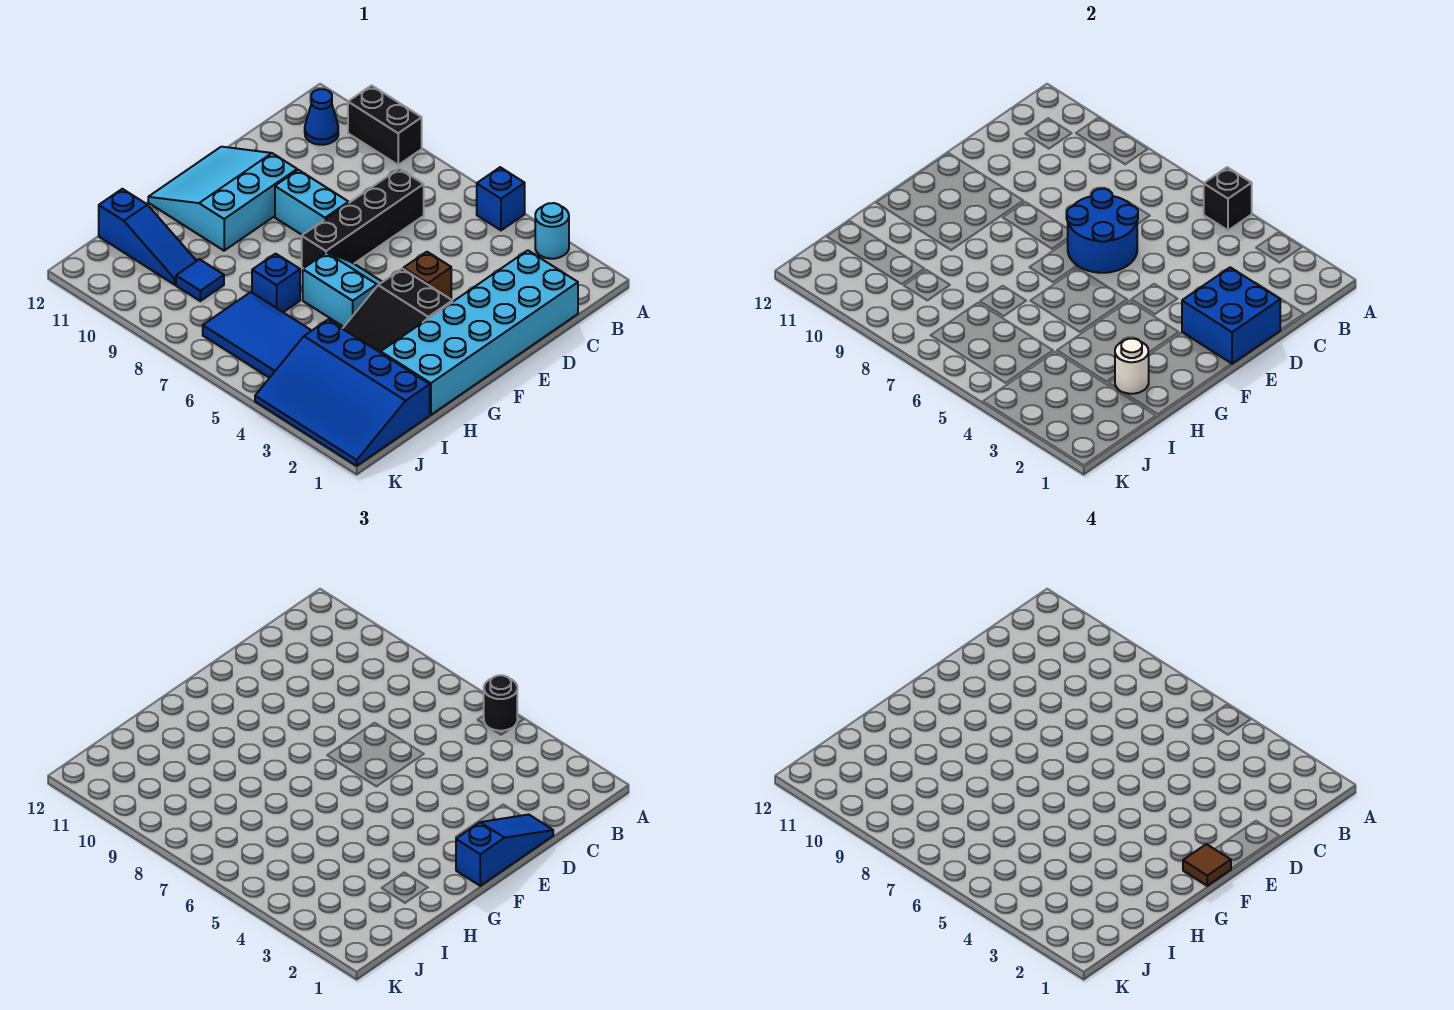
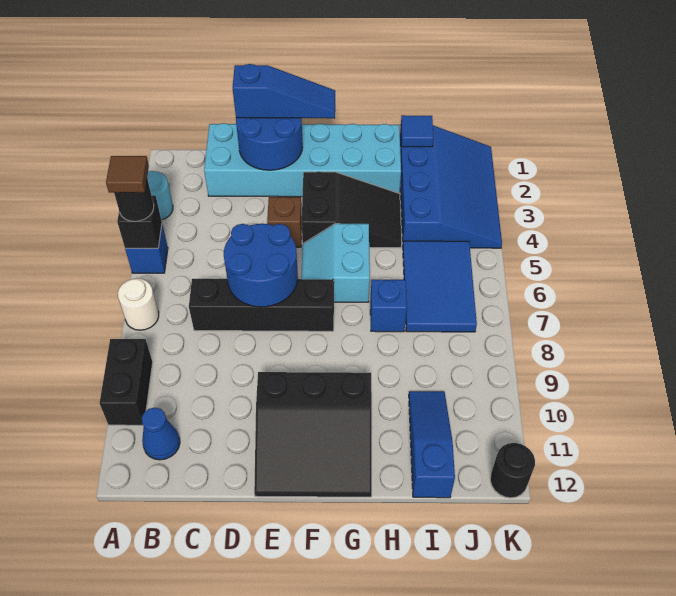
blue brick D1:E2 level 2 -> blue round brick D1:E2 level 2
blue slope D1:F1 level 3 top F -> blue slope D1:F1 level 3 top D
cyan brick E8:E9 level 1 -> none
cyan slope E10:G12 level 1 top 10 -> black slope E10:G12 level 1 top 10
brown tile F1 level 4 -> brown tile A5 level 4
white round brick H2 level 2 -> white round brick A7 level 1
blue tile I9 level 1 -> blue tile I1 level 2
none -> black round brick K12 level 1

